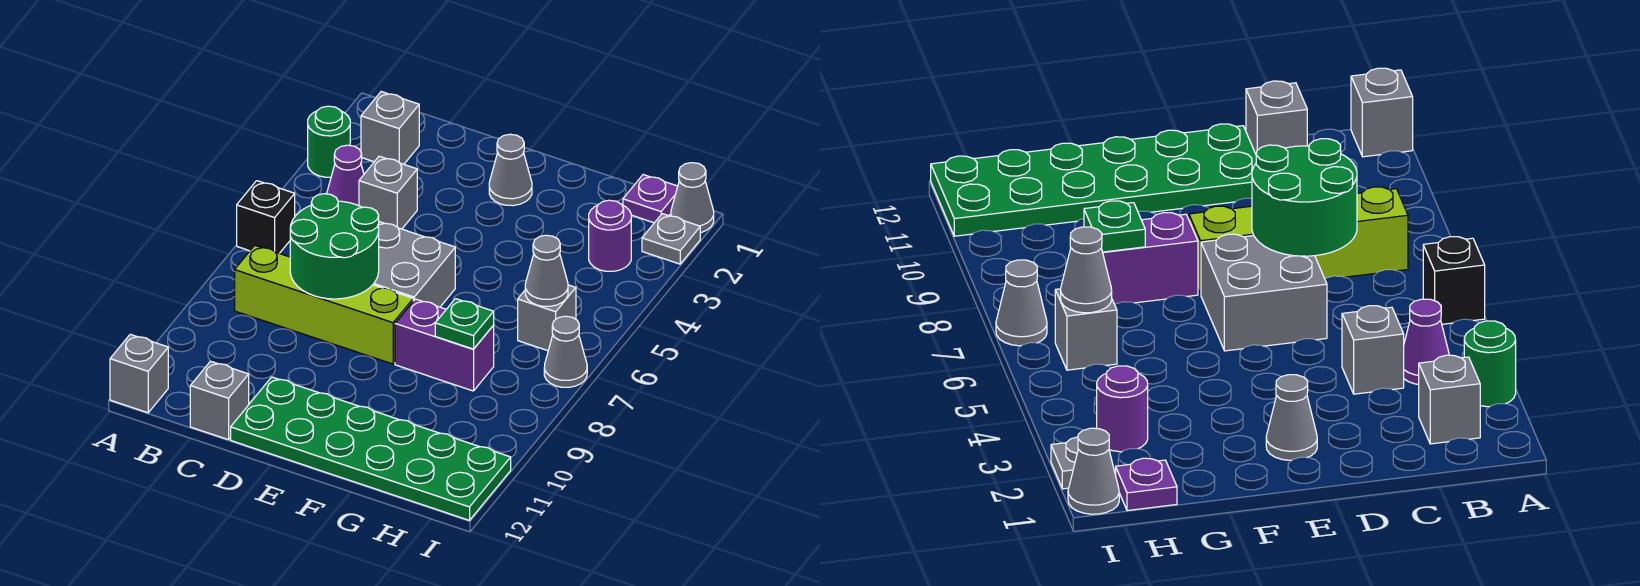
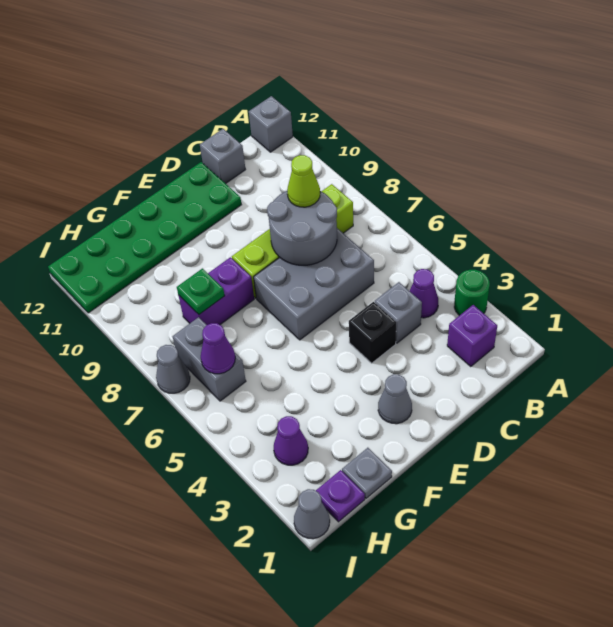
black brick A6 level 1 -> black brick D4 level 1
grey brick B2 level 1 -> purple brick B2 level 1
green round brick C7:D8 level 2 -> grey round brick C7:D8 level 2
none -> lime cone C8 level 3
grey brick D6:E7 level 1 -> grey brick C6:E7 level 1
purple round brick H3 level 1 -> purple cone H3 level 1
grey brick H6 level 1 -> grey brick H6:H7 level 1
grey cone H6 level 2 -> purple cone H6 level 2
grey plate I2 level 1 -> grey plate G1 level 1

